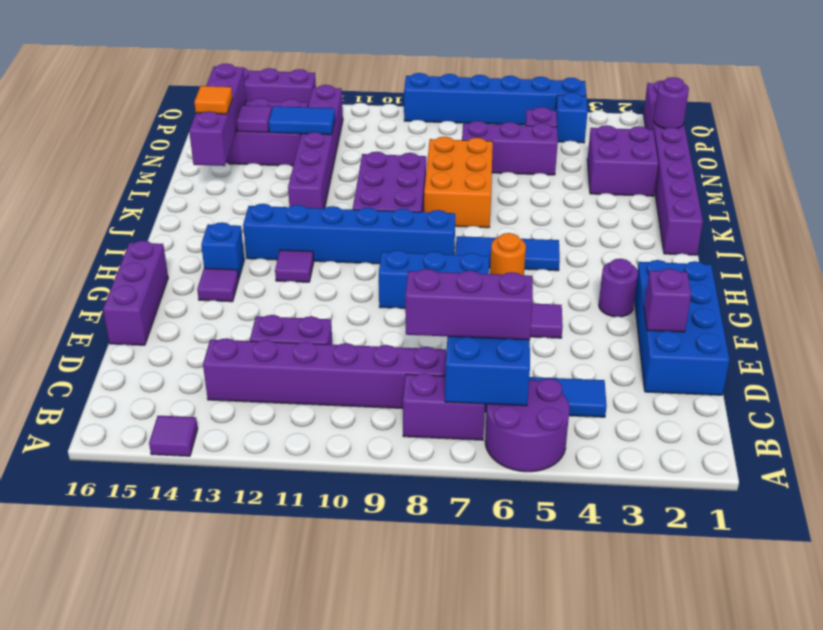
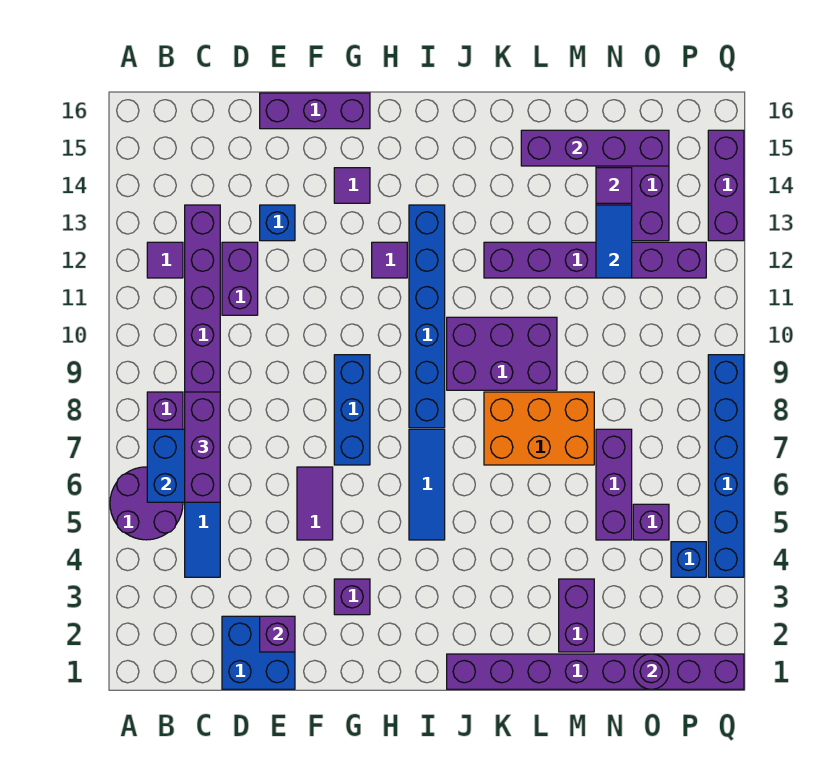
purple tile A14 level 1 -> purple tile B12 level 1
blue brick D1:G2 level 1 -> blue brick D1:E2 level 1
purple round brick G3 level 1 -> purple brick G3 level 1
orange round brick H6 level 1 -> none
blue brick H14 level 1 -> blue brick E13 level 1
purple brick M2:N3 level 1 -> purple brick M2:M3 level 1
orange tile M15 level 3 -> none

